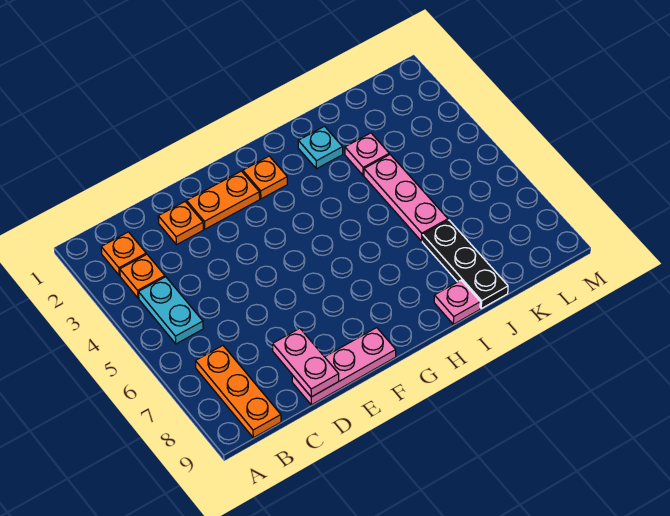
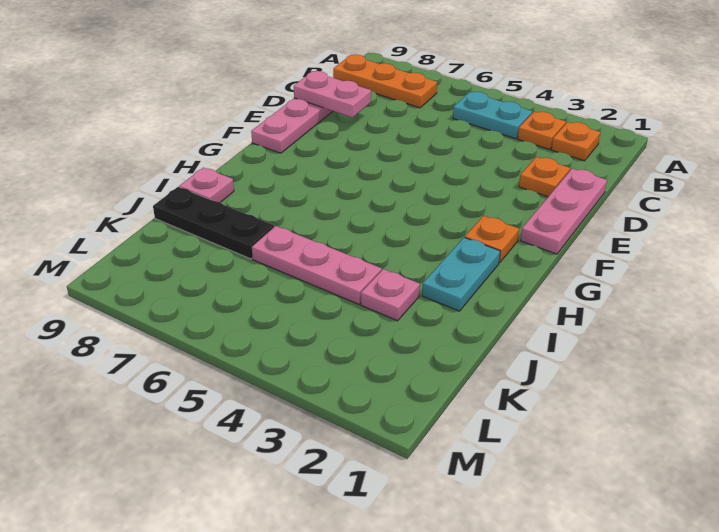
none -> pink plate D1:F1 level 1
orange plate E2:F2 level 1 -> none
cyan plate I2 level 1 -> cyan plate H2:I2 level 1

